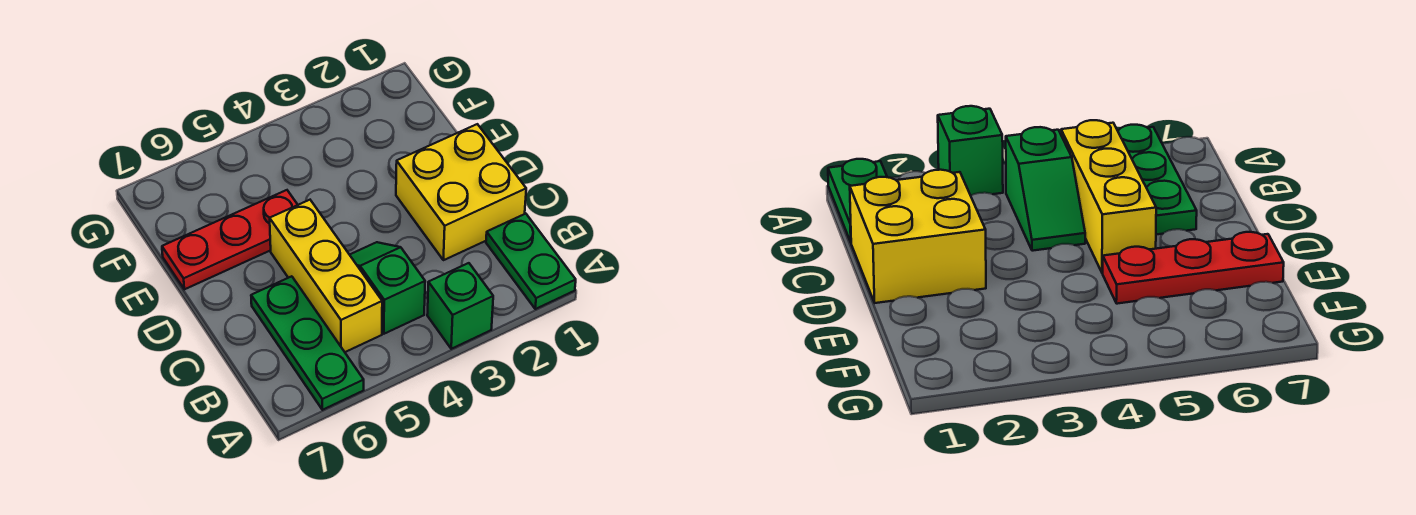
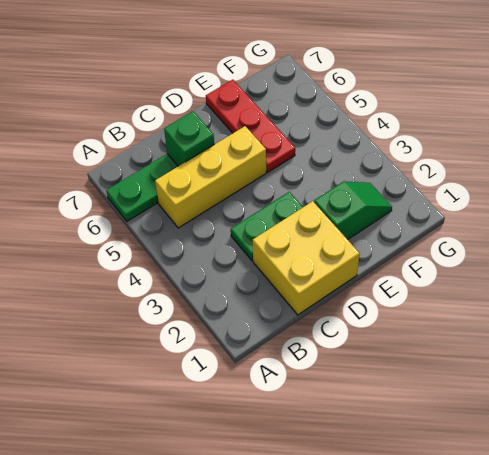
green plate A1:B1 level 1 -> green plate C3:D3 level 1
green brick A3 level 1 -> green brick C6 level 2
green slope B4:C4 level 1 top B -> green slope E2:F2 level 1 top E

